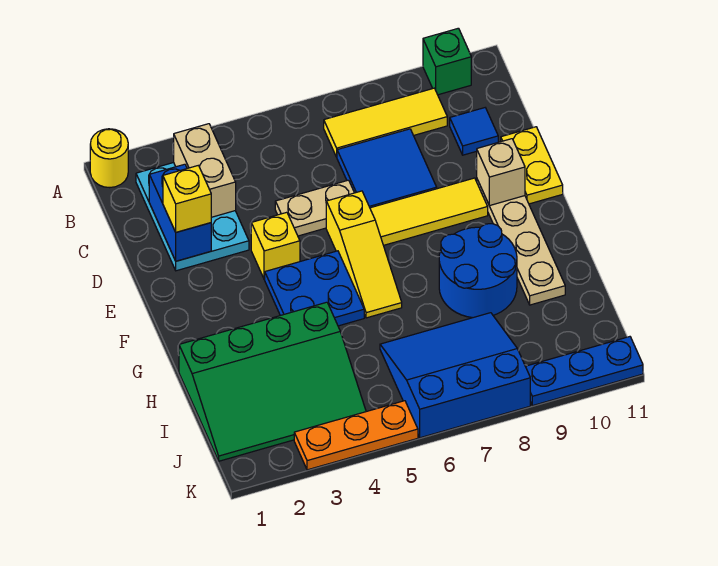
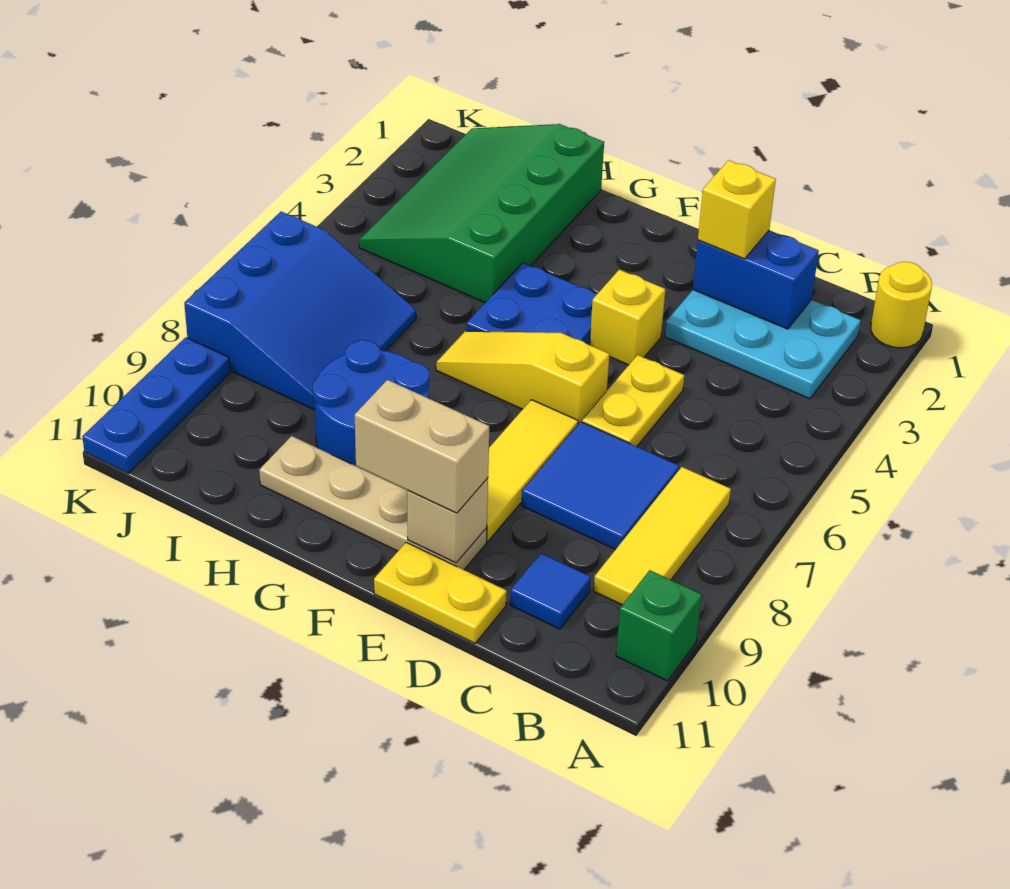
tan brick B3:C3 level 2 -> tan brick E10:F10 level 3
tan plate D5:D6 level 1 -> yellow plate D5:D6 level 1
orange plate K3:K5 level 1 -> none

